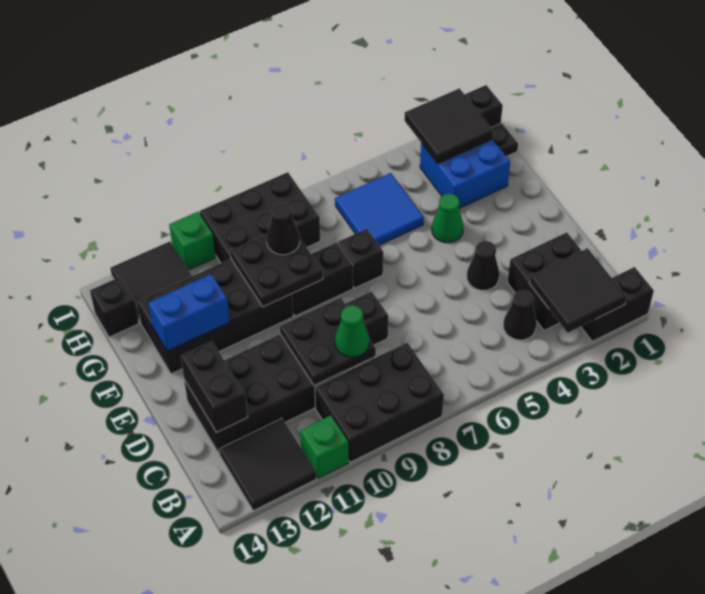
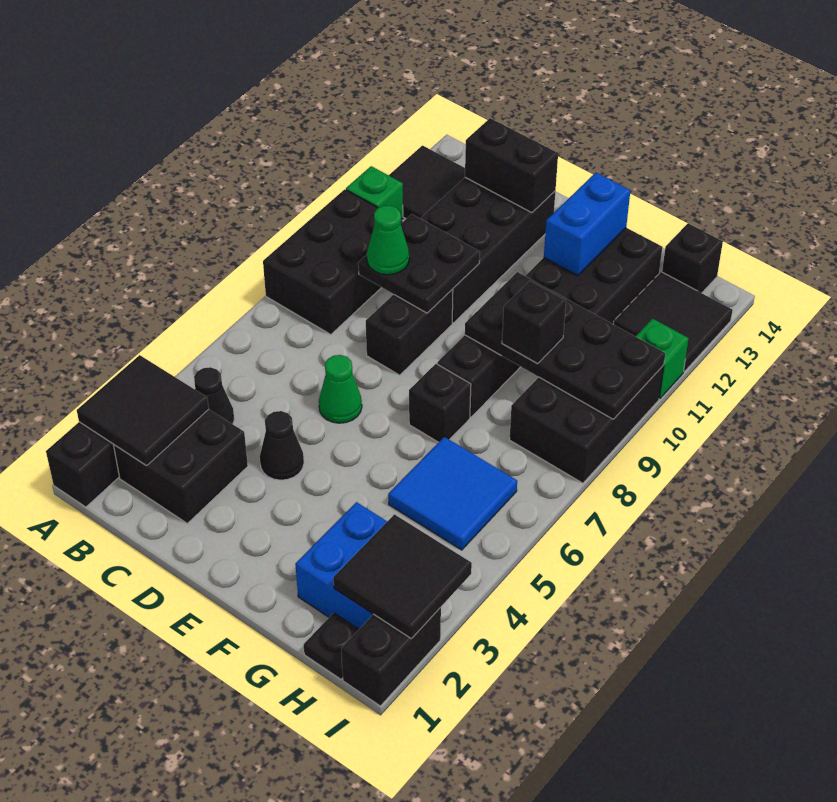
green cone F4 level 1 -> green cone D6 level 1
black plate F9:G10 level 2 -> black plate F9:I10 level 2
black cone G9 level 3 -> black brick G9 level 3

